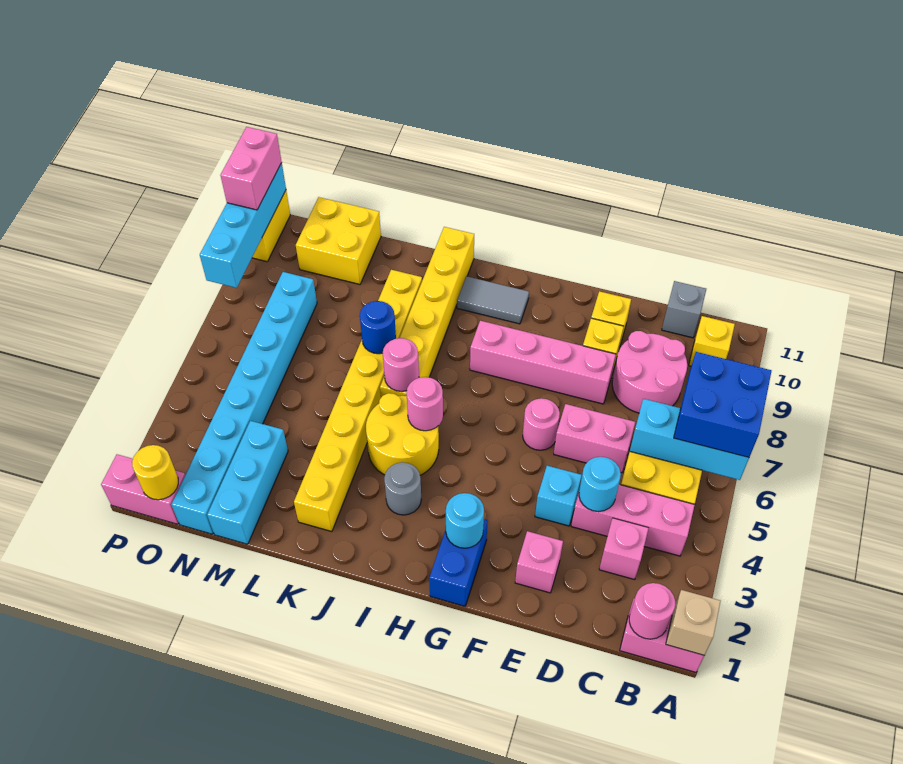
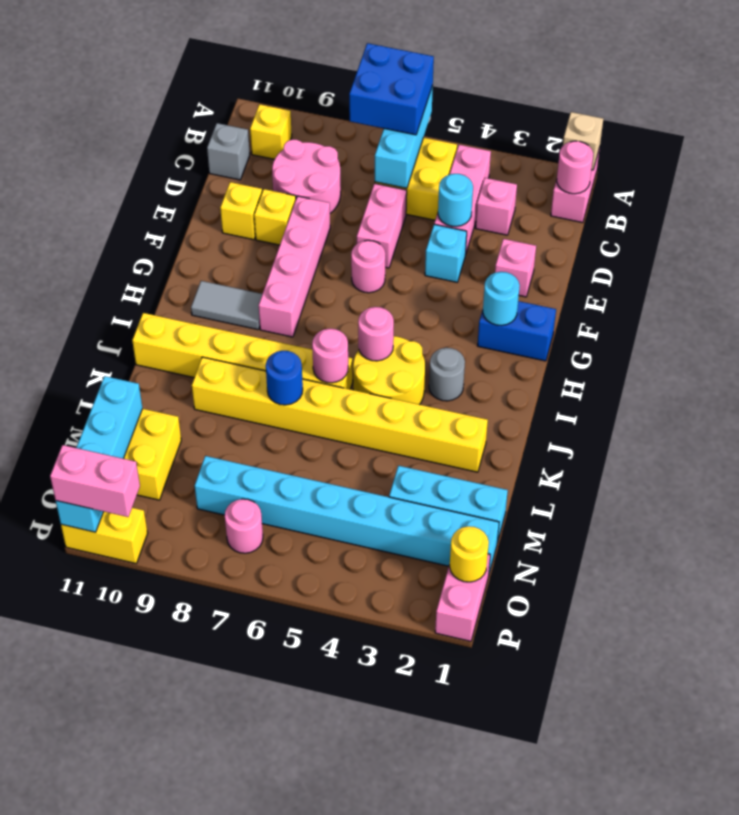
grey tile H10:I10 level 1 -> grey tile H9:H10 level 1
none -> pink round brick O7 level 1
cyan brick P8:P11 level 2 -> cyan brick M11:P11 level 2

